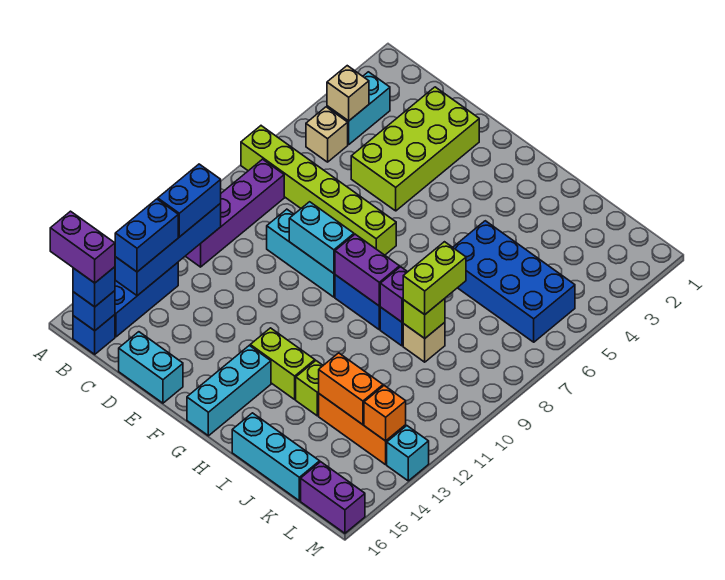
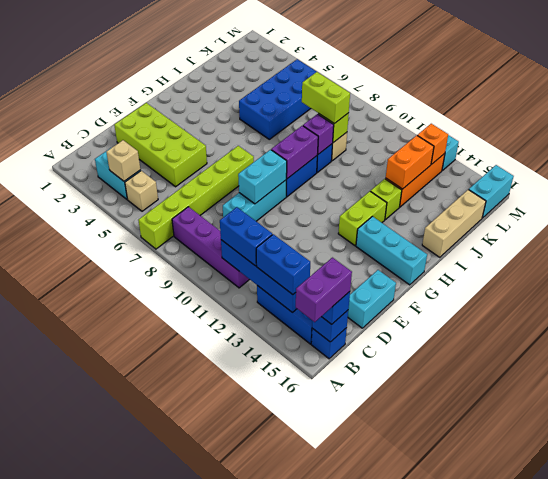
cyan brick I16:K16 level 1 -> tan brick I16:K16 level 1
purple brick L16:M16 level 1 -> cyan brick L16:M16 level 1

